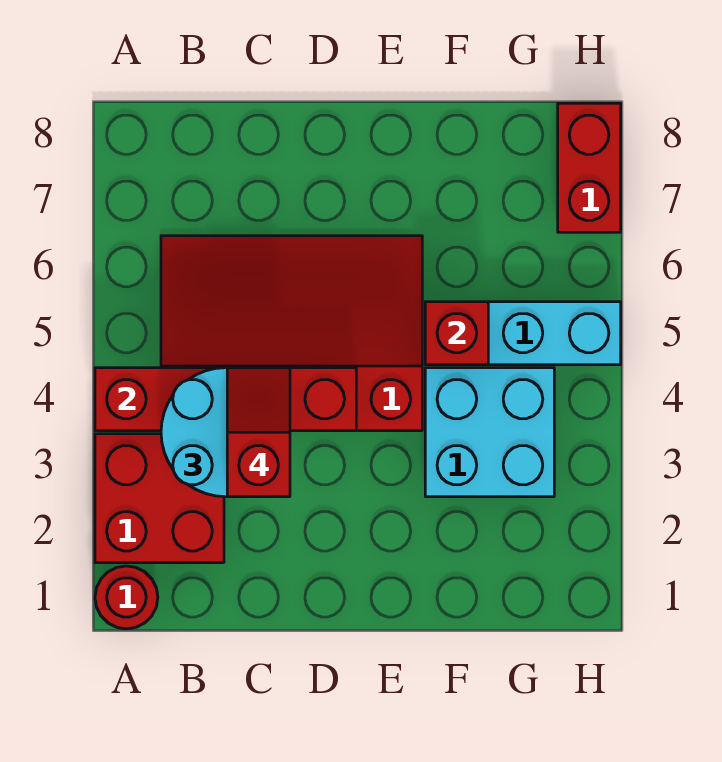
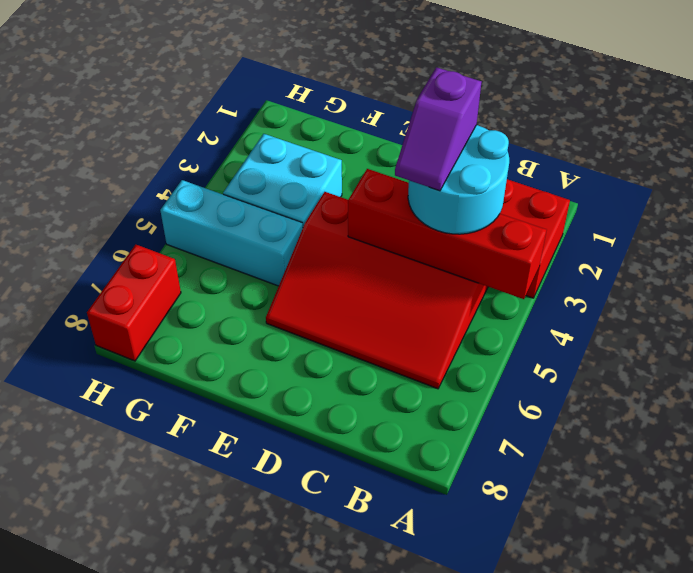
red round brick A1 level 1 -> none
red slope C3:C4 level 4 top 3 -> purple slope C3:C4 level 4 top 3
red brick F5 level 2 -> none

